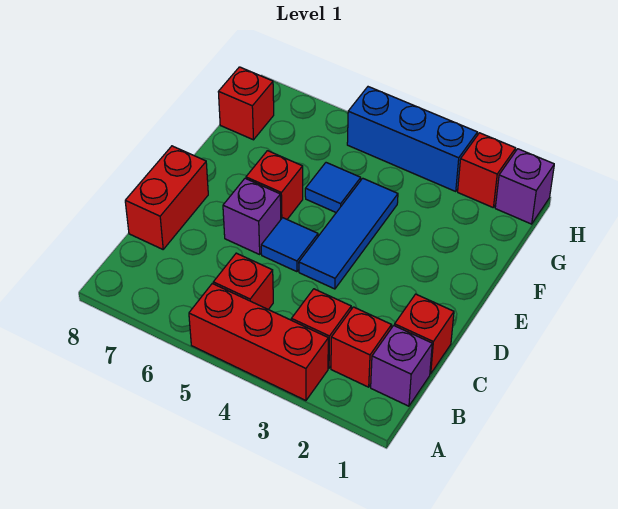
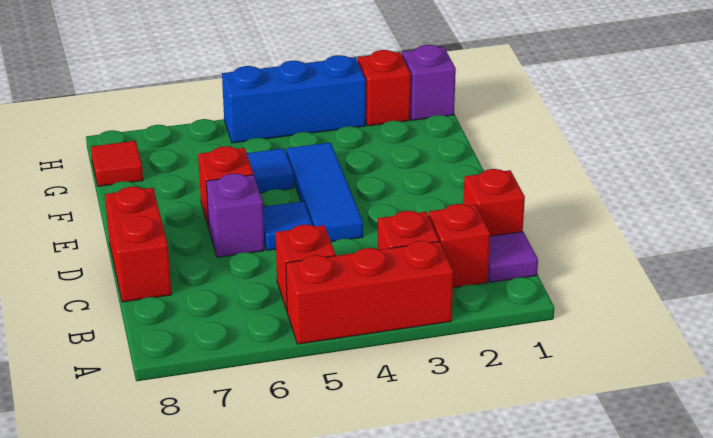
purple brick B1 level 1 -> purple tile B1 level 1
red brick G8 level 1 -> red tile G8 level 1

